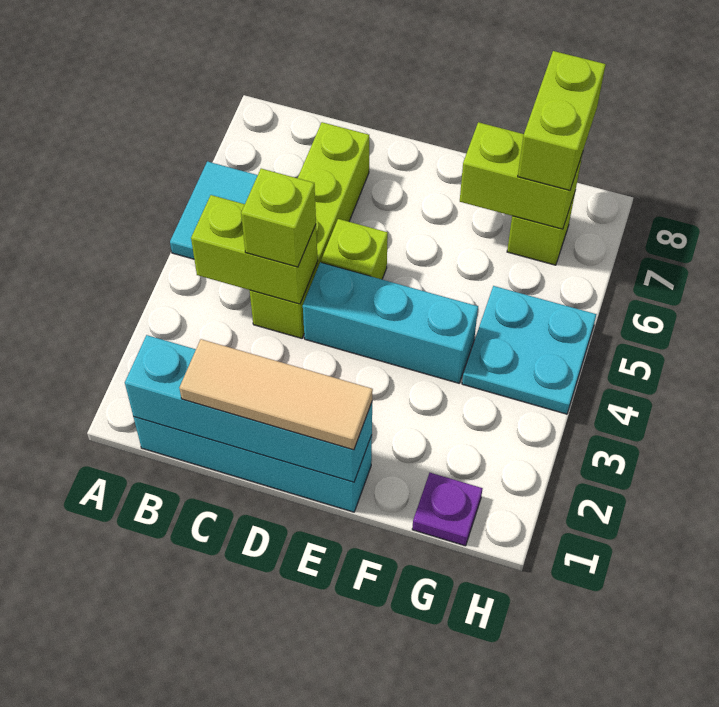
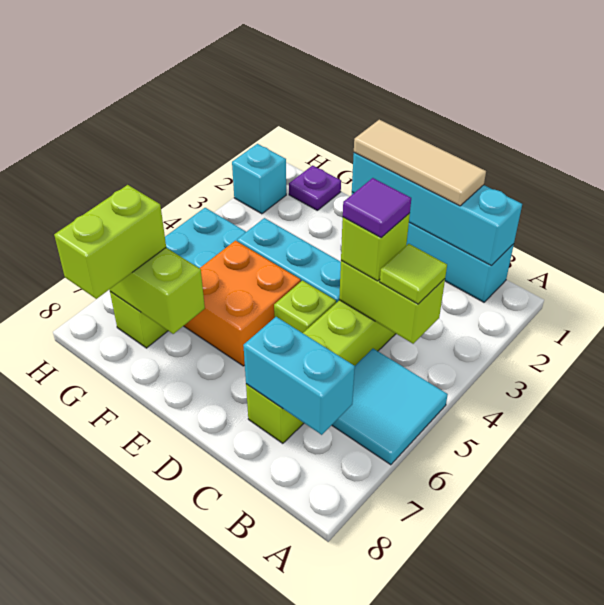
none -> lime tile B4 level 3
none -> cyan brick B7:C7 level 2
none -> purple tile C4 level 4
none -> orange brick E5:F6 level 1
none -> cyan brick H2 level 1

